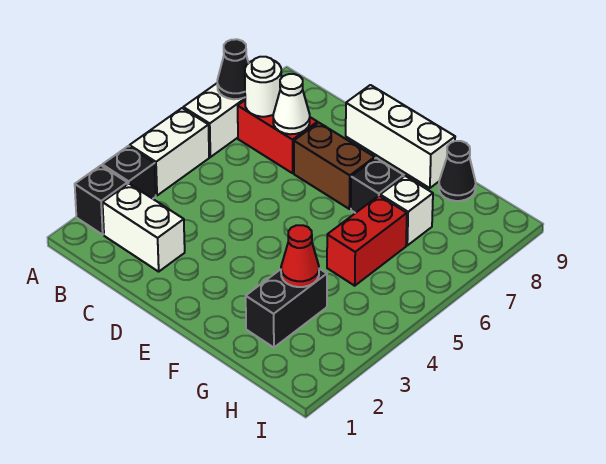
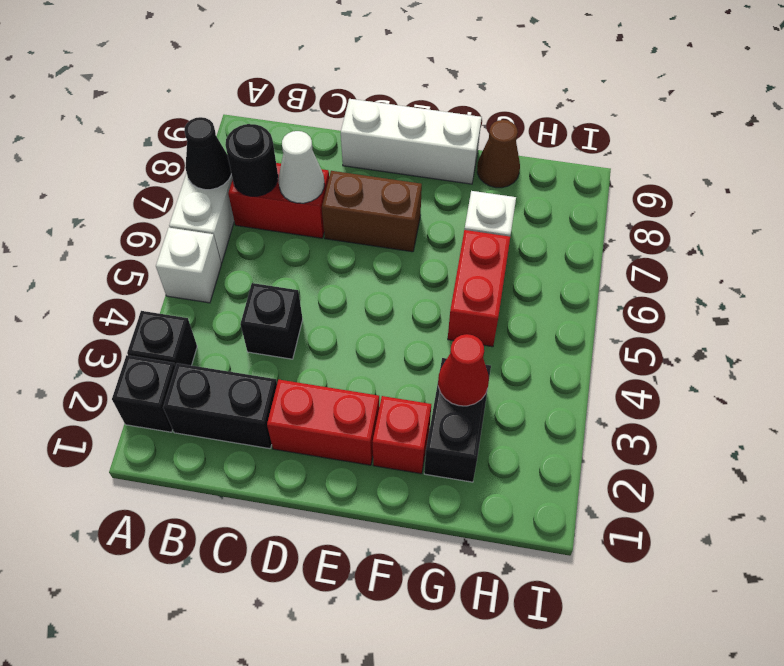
white brick A4:A5 level 1 -> white brick A5 level 1
white brick B2:C2 level 1 -> black brick B2:C2 level 1
white round brick B7 level 2 -> black round brick B7 level 2
none -> red brick D2:E2 level 1
none -> red brick F2 level 1
black brick F7 level 1 -> black brick C4 level 1
black cone G9 level 1 -> brown cone G9 level 1

